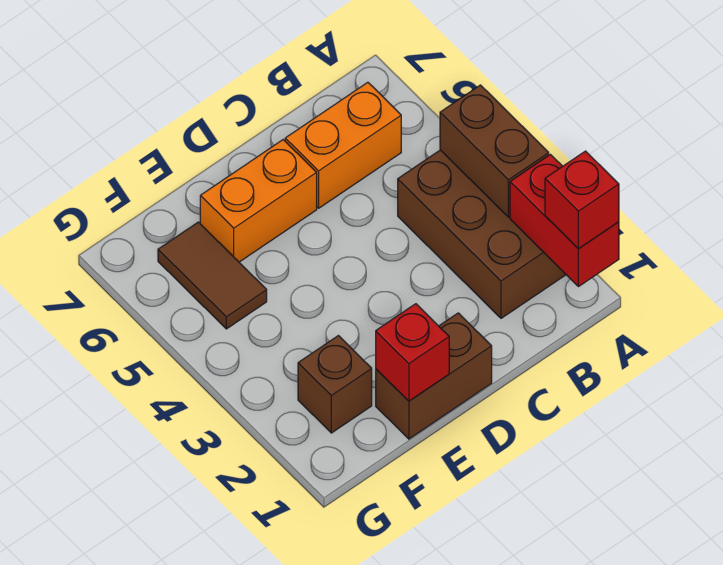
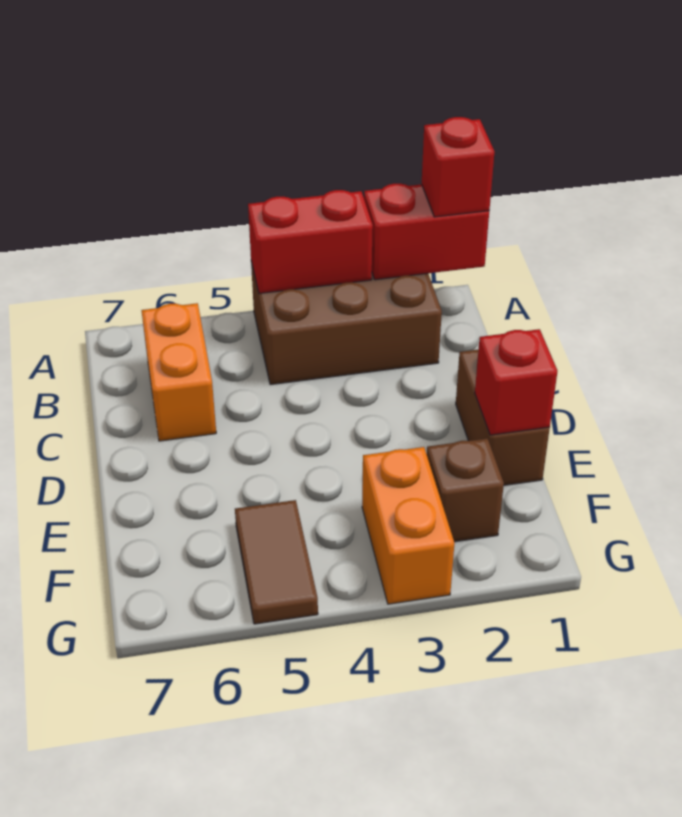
brown brick A3:A4 level 2 -> red brick A3:A4 level 2
orange brick D6:E6 level 1 -> orange brick F3:G3 level 1
brown tile F5:F6 level 1 -> brown tile F5:G5 level 1

